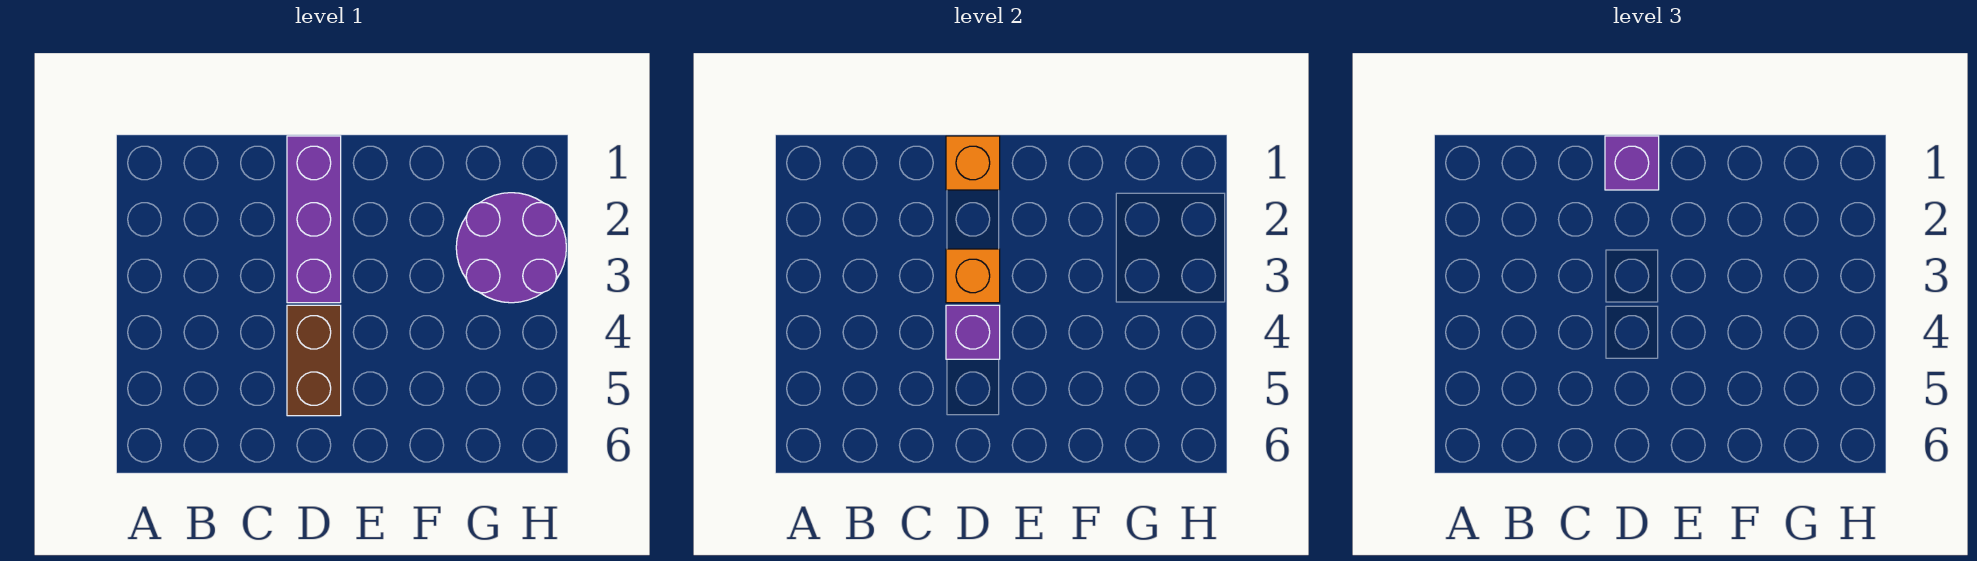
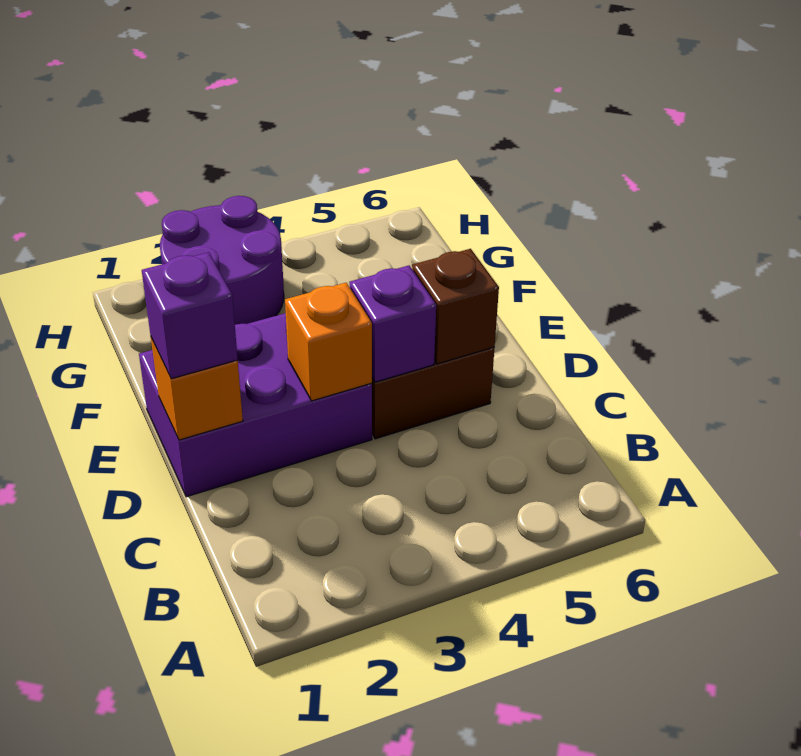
purple brick D1:D3 level 1 -> purple brick D1:E3 level 1
none -> brown brick D5 level 2

